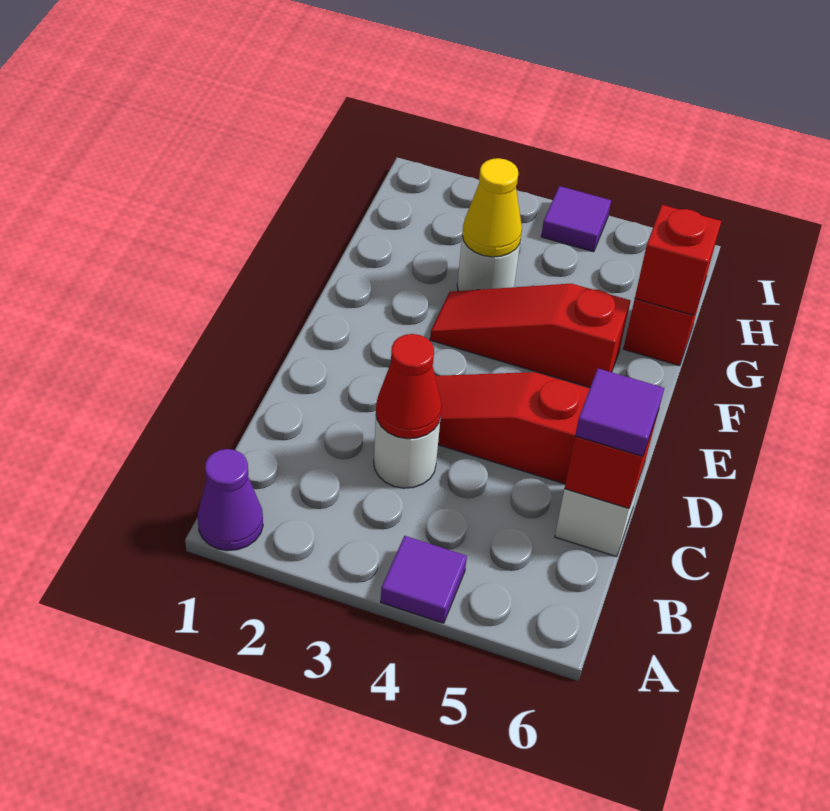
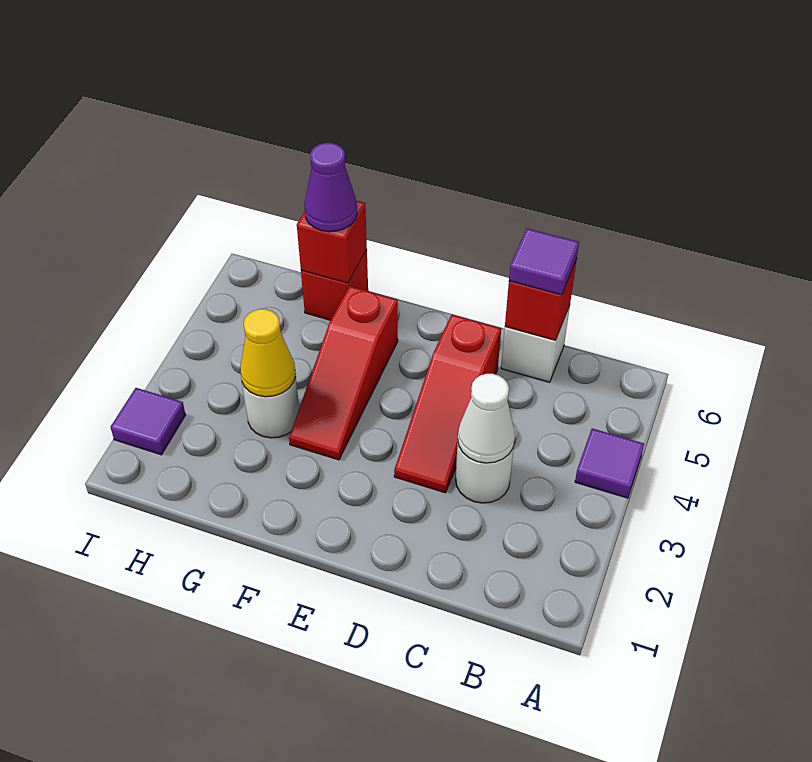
purple cone A1 level 1 -> purple cone G6 level 3
red cone C3 level 2 -> white cone C3 level 2
purple tile I4 level 1 -> purple tile I2 level 1

